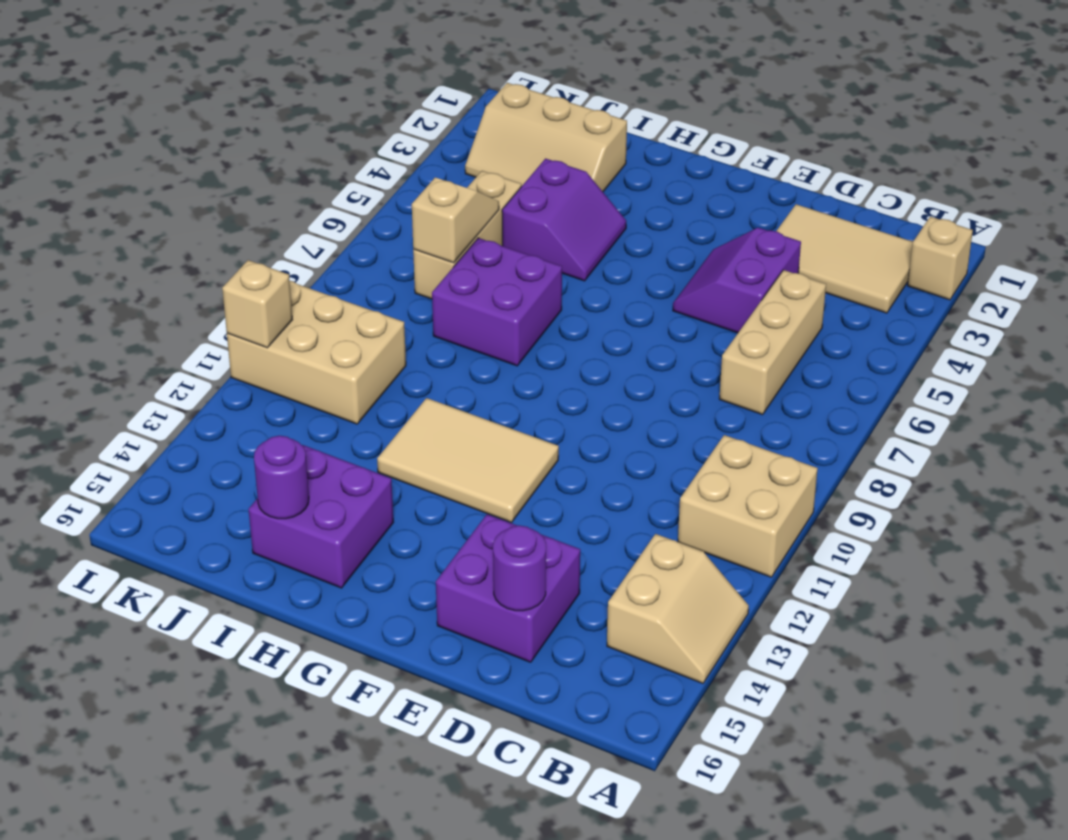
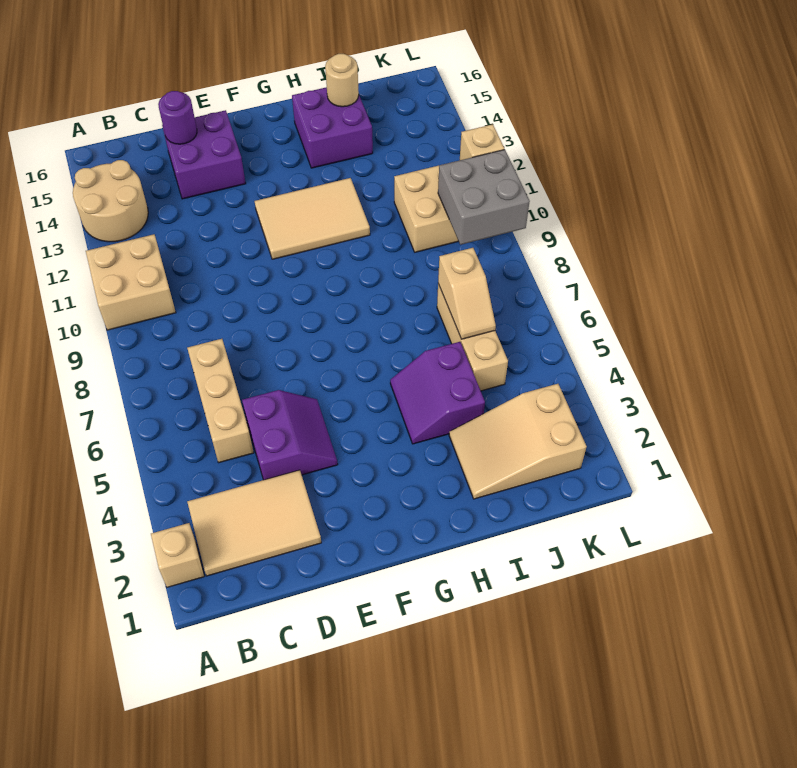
tan slope A13:B14 level 1 top B -> tan round brick A13:B14 level 1
purple brick H7:I8 level 1 -> none
tan slope I2:K3 level 1 top 2 -> tan slope I2:K3 level 1 top K
purple round brick I15 level 2 -> tan round brick I15 level 2
none -> grey brick K9:L10 level 2

